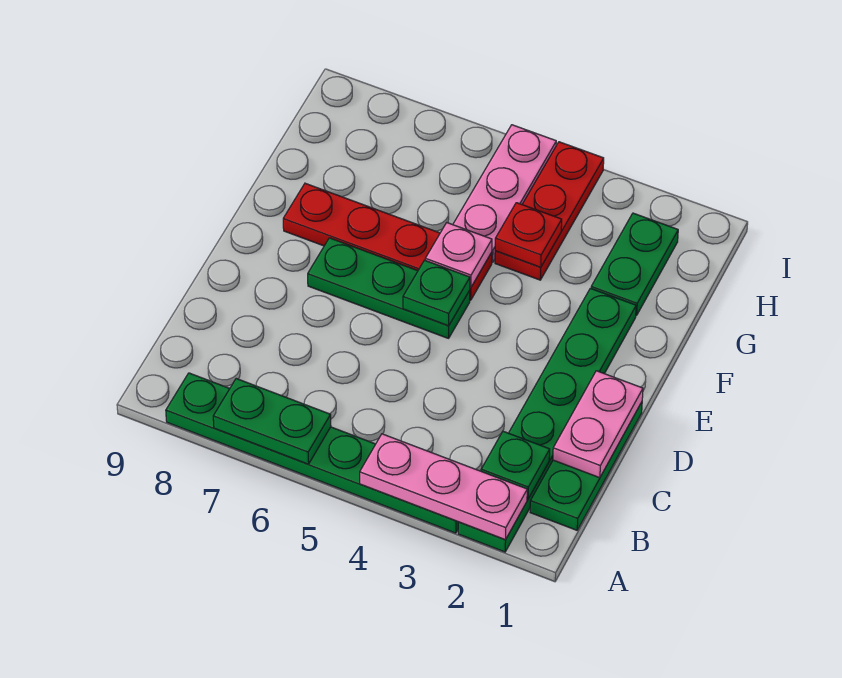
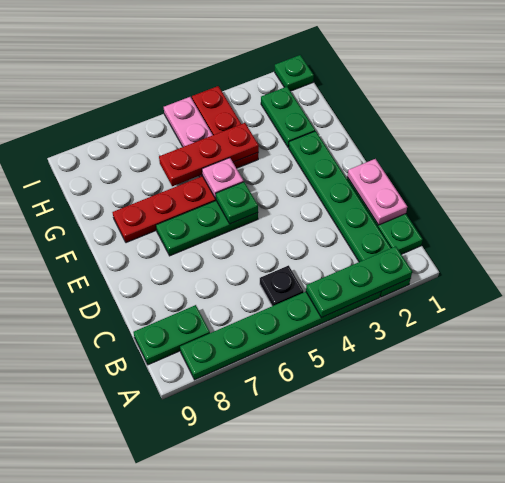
pink plate A2:A4 level 2 -> green plate A2:A4 level 2
green plate A6:A7 level 2 -> green plate B8:B9 level 1
green plate B2 level 2 -> green plate I1 level 1
none -> black plate B5 level 1
red plate G4 level 2 -> red plate G4:G6 level 2

